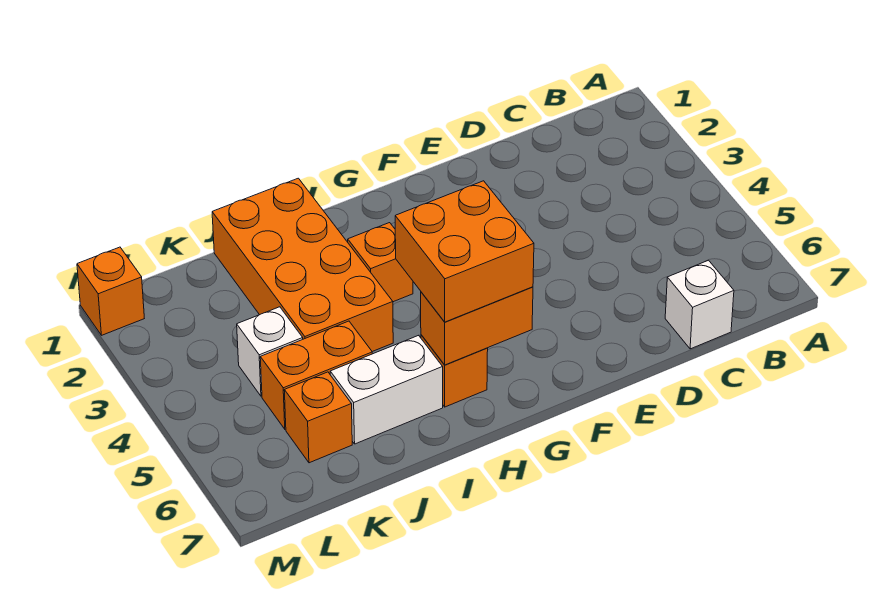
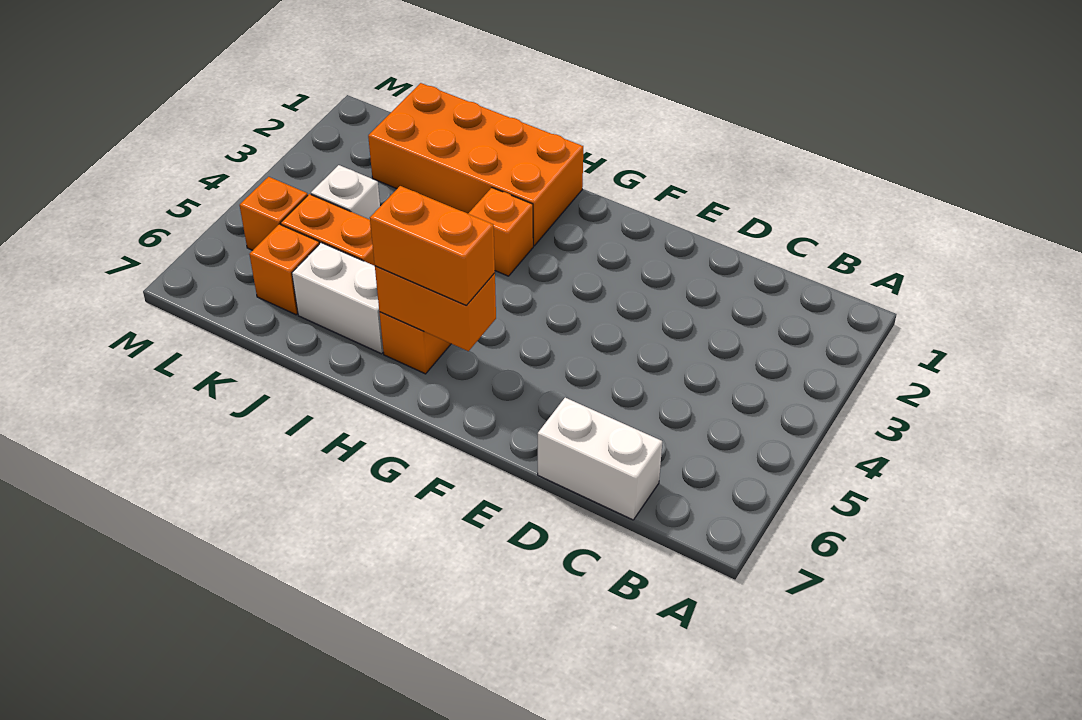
white brick C7 level 1 -> white brick C7:D7 level 1
orange brick G5:H6 level 3 -> orange brick G6:H6 level 3
orange brick I1:J4 level 1 -> orange brick H1:K2 level 1
orange brick M1 level 1 -> orange brick L5 level 1

